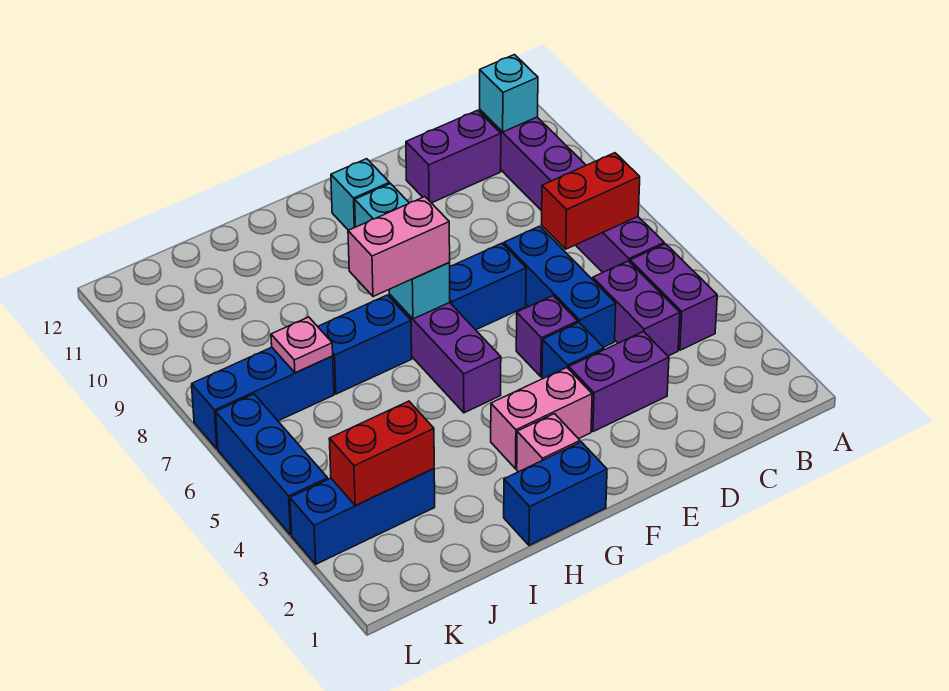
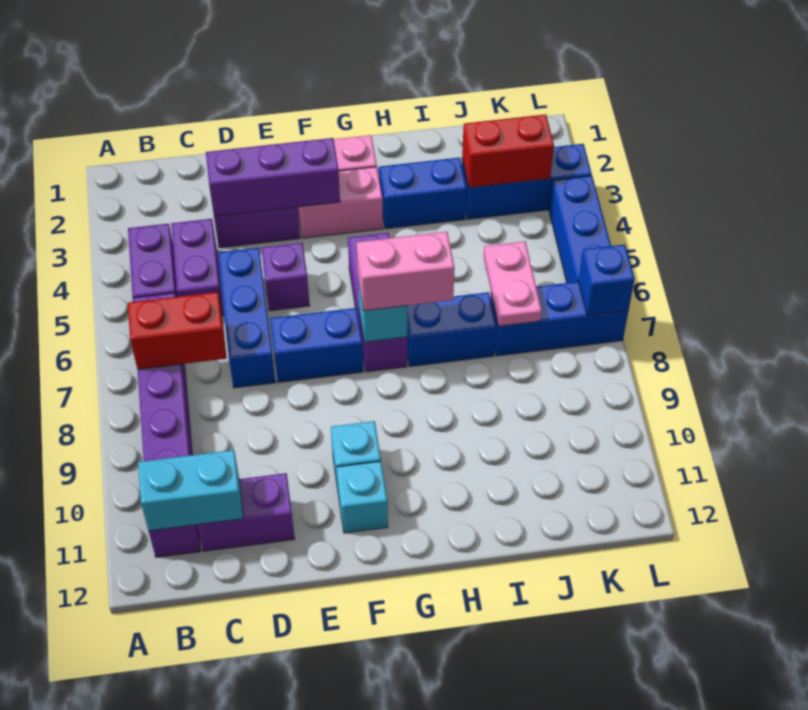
cyan brick B11 level 2 -> cyan brick B11:C11 level 2
none -> purple brick D3:F3 level 2
blue brick E4 level 1 -> blue brick L7 level 2
blue brick G1:H1 level 1 -> blue brick H3:I3 level 1
pink plate J7 level 2 -> pink plate J6:J7 level 2

